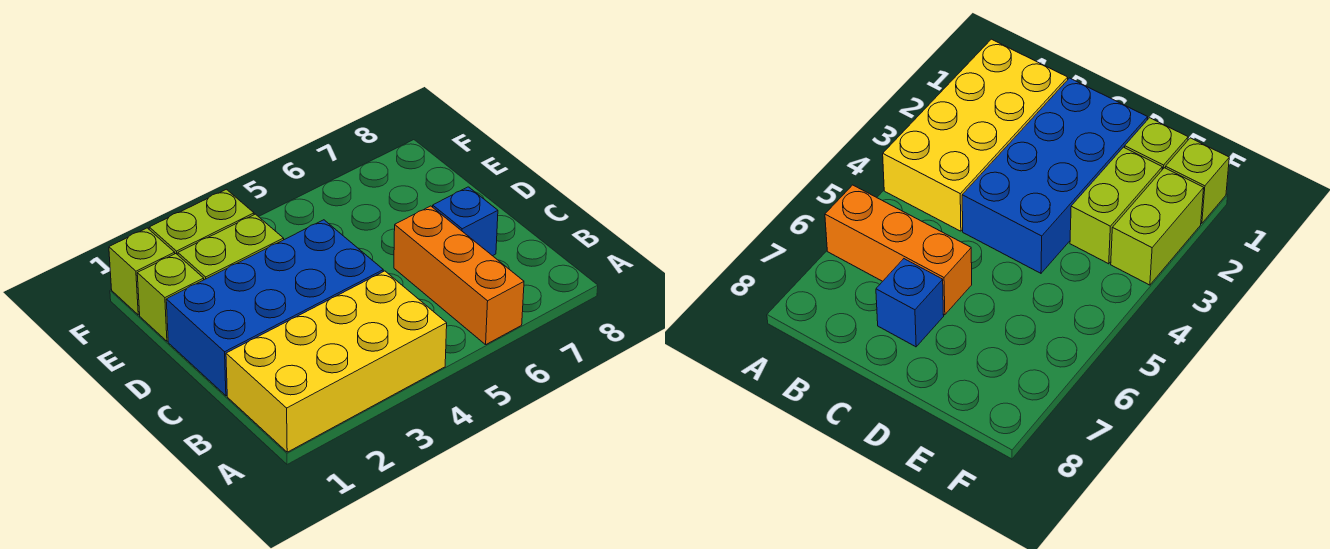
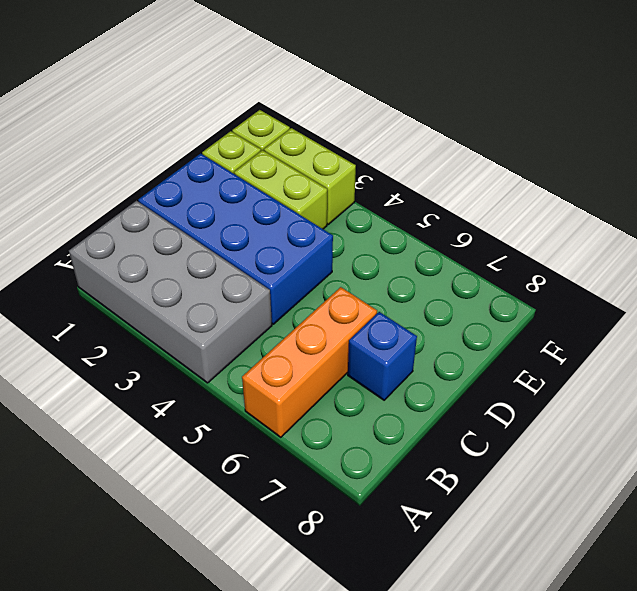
yellow brick A1:B4 level 1 -> grey brick A1:B4 level 1

